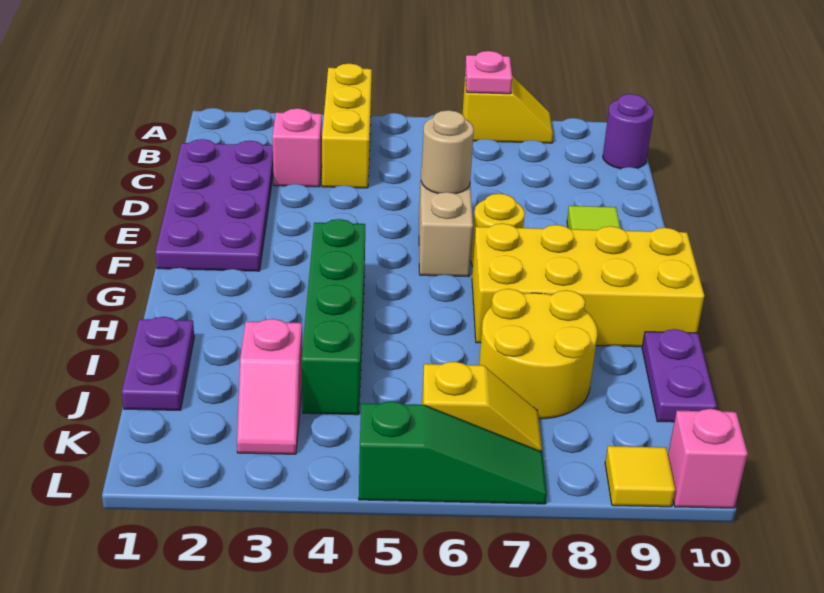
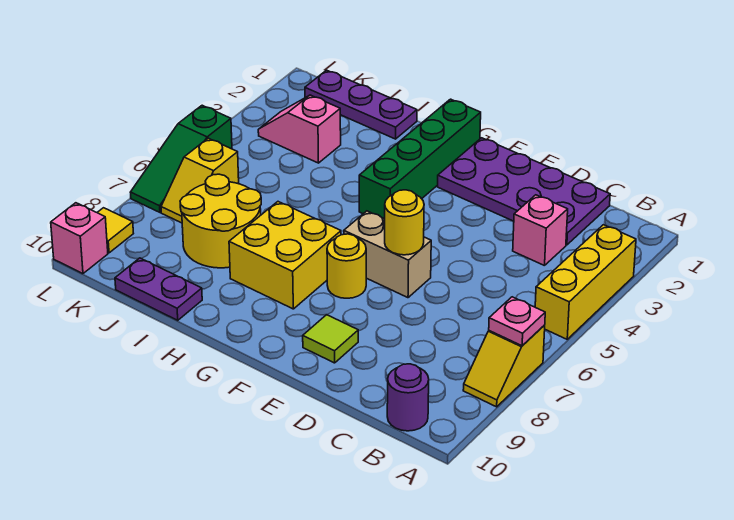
yellow brick A4:C4 level 1 -> yellow brick A3:A5 level 1
tan round brick E6 level 2 -> yellow round brick E6 level 2
green brick G4:J4 level 1 -> green brick G1:G4 level 1
yellow brick G7:H10 level 1 -> yellow brick G7:H8 level 1
purple plate I1:J1 level 1 -> purple plate I1:K1 level 1

